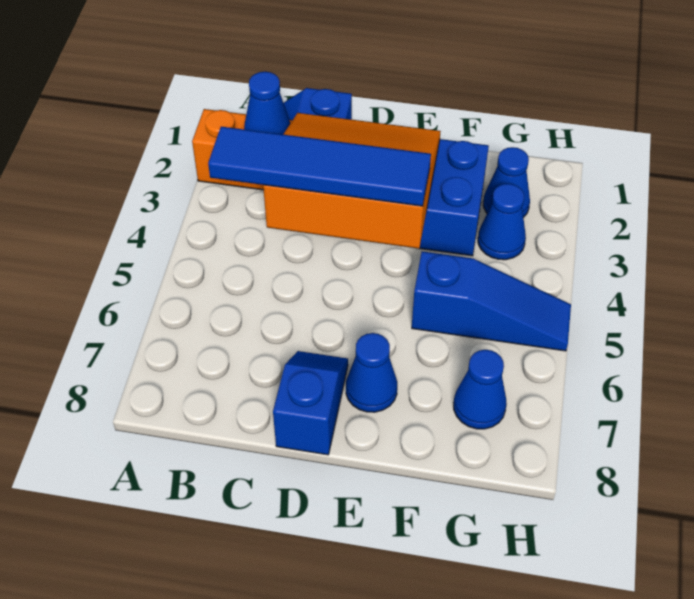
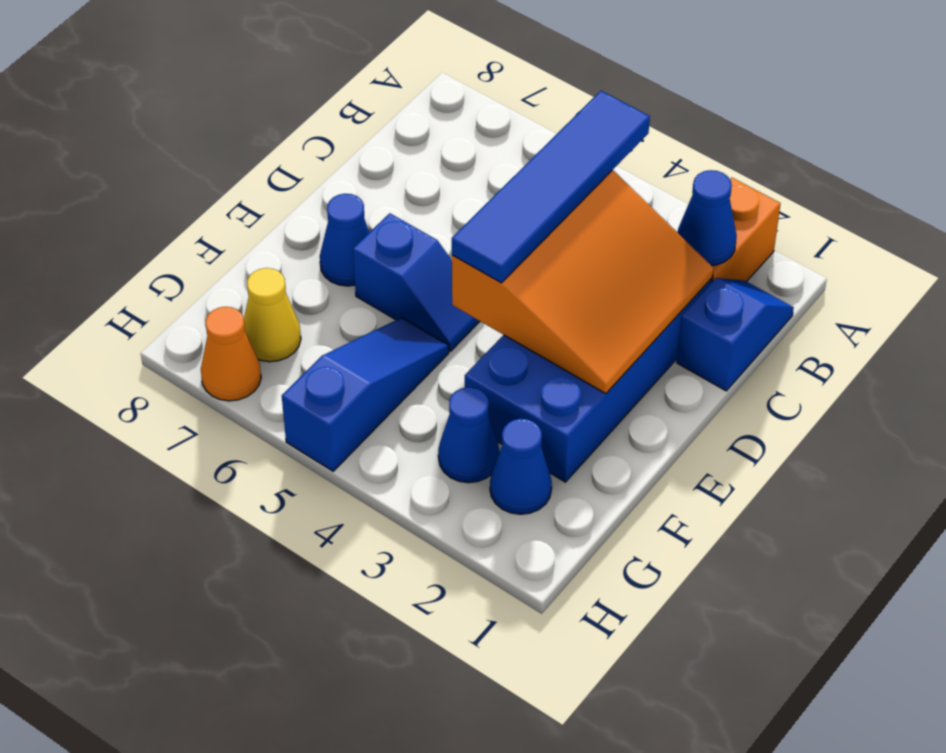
blue slope D7:D8 level 1 top 8 -> blue slope E5:E6 level 1 top 6
blue slope F5:H5 level 1 top F -> blue slope F5:H5 level 1 top H
blue cone G7 level 1 -> yellow cone G7 level 1
none -> orange cone H7 level 1

